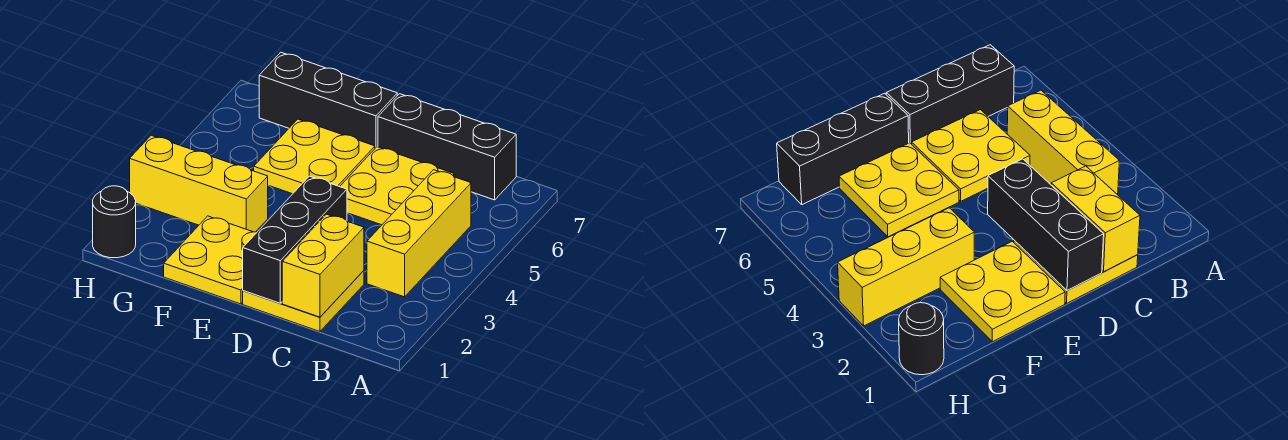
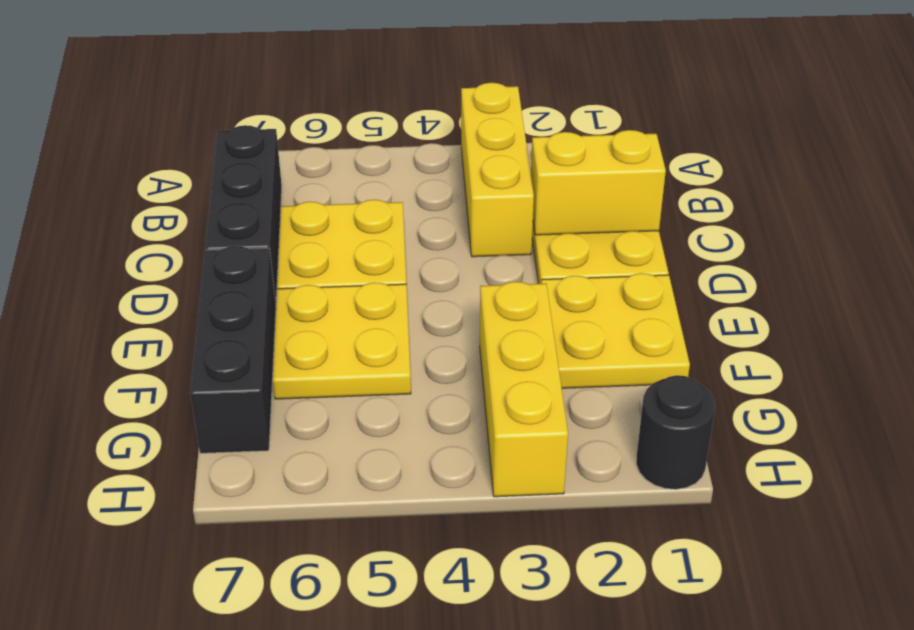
yellow brick B3:B5 level 1 -> yellow brick A3:C3 level 1
black brick D1:D3 level 2 -> none

